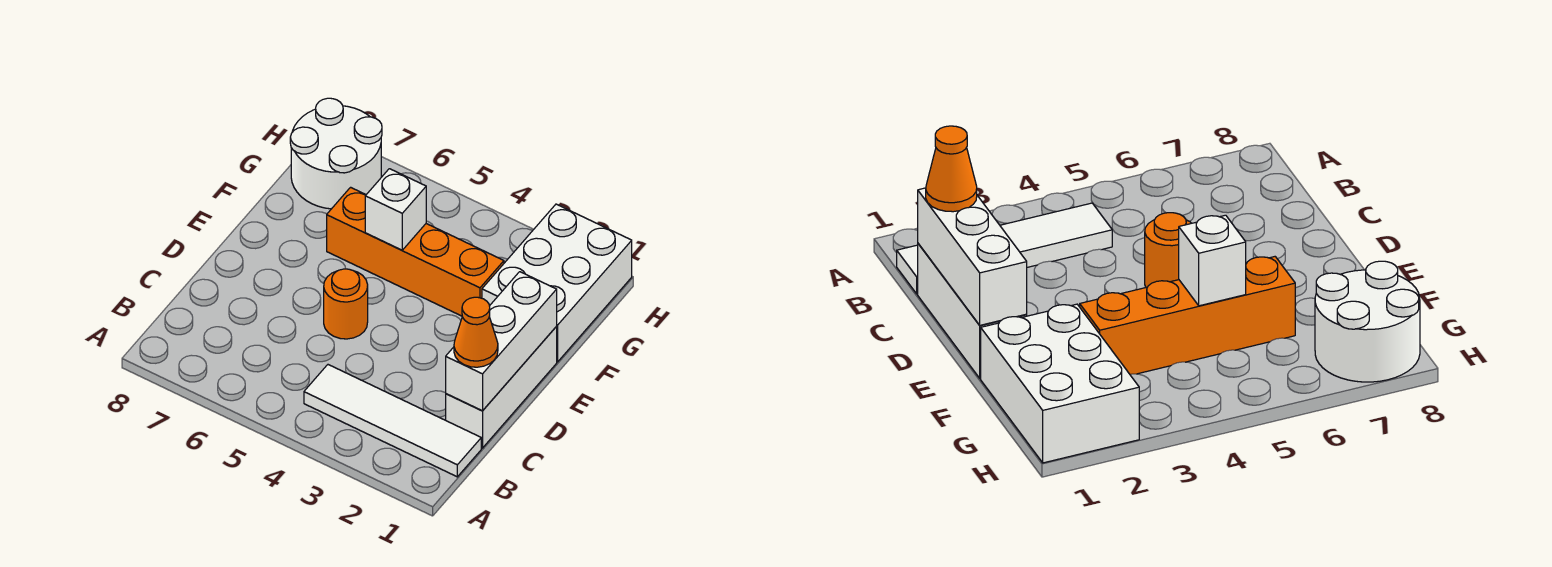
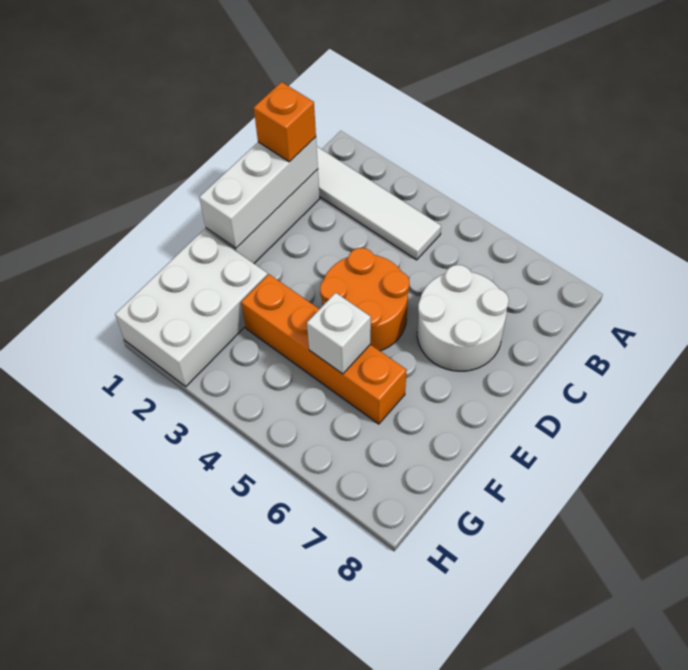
orange cone C1 level 3 -> orange brick C1 level 3
orange round brick D5 level 1 -> orange round brick D4:E5 level 1
white round brick G7:H8 level 1 -> white round brick C6:D7 level 1

